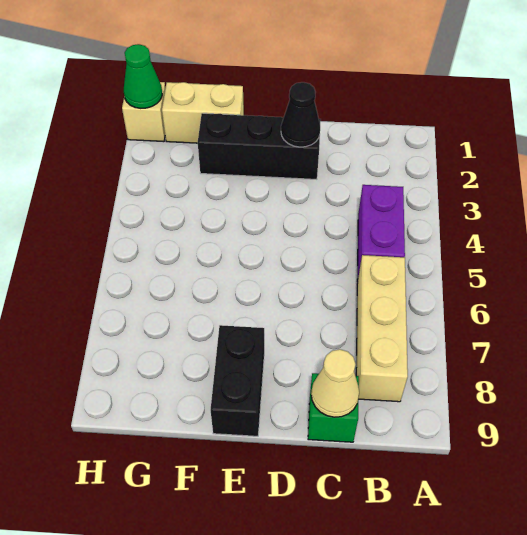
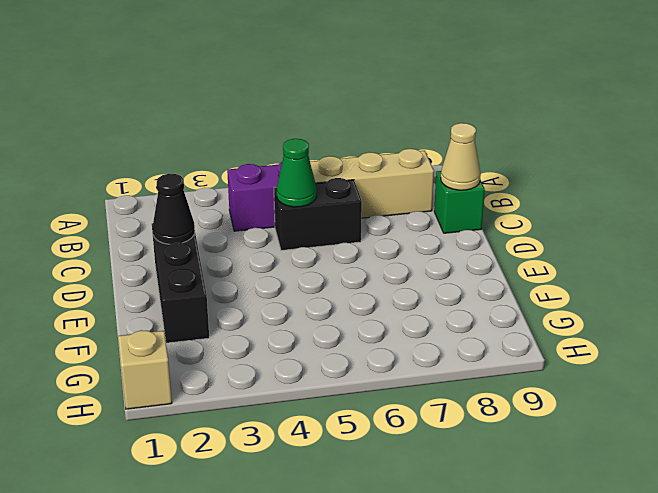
black brick E8:E9 level 1 -> black brick C5:C6 level 1
tan brick F1:G1 level 1 -> none
green cone H1 level 2 -> green cone C5 level 2

